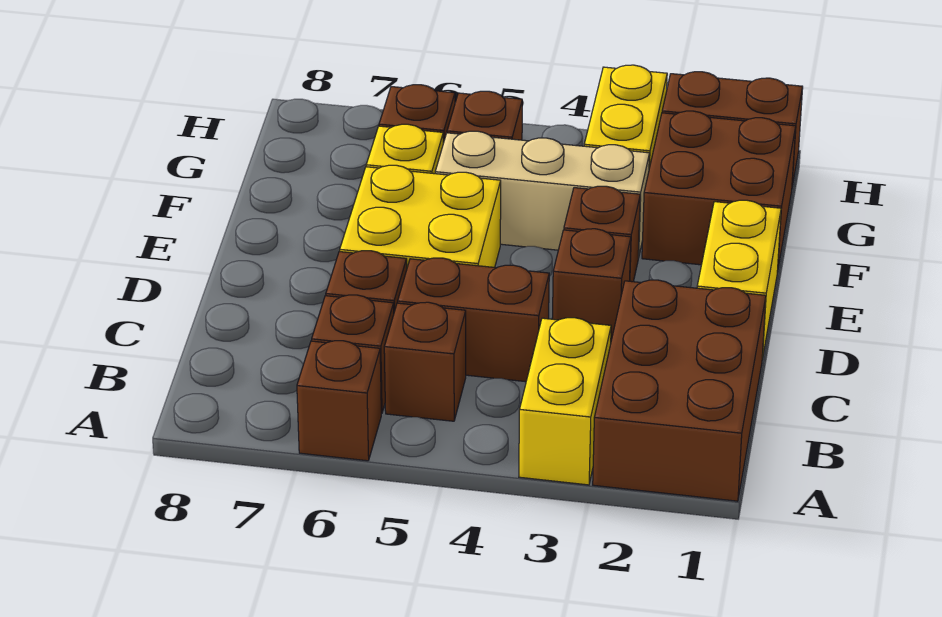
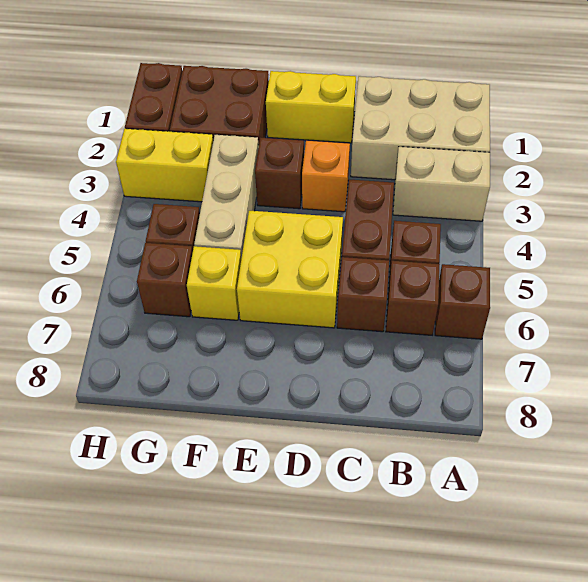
brown brick A1:C2 level 1 -> tan brick A1:C2 level 1
yellow brick A3:B3 level 1 -> tan brick A3:B3 level 1
brown brick D3 level 1 -> orange brick D3 level 1

